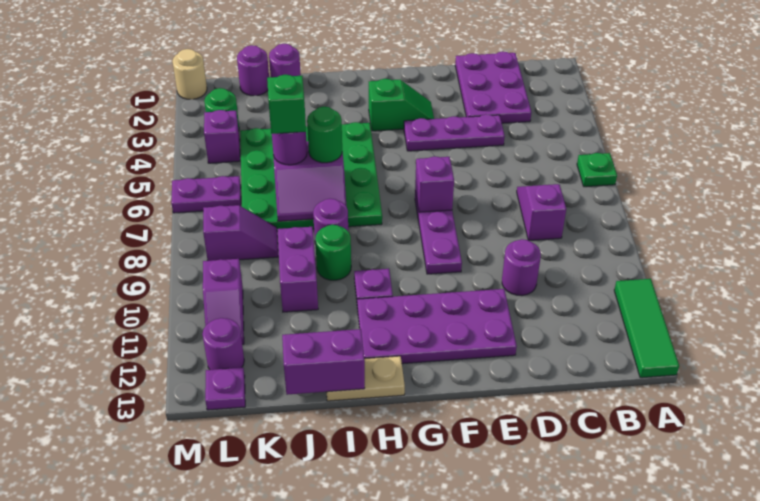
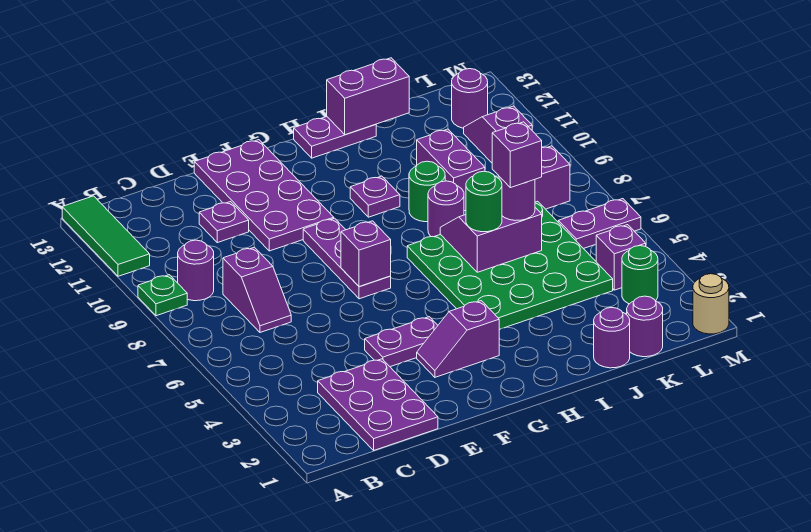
green plate A6 level 1 -> green plate A9 level 1
purple plate D4:F4 level 1 -> purple plate E4:F4 level 1
purple round brick D10 level 1 -> purple round brick B9 level 1
purple plate E11:H12 level 1 -> purple plate E10:F13 level 1
green slope F3:G3 level 1 top G -> purple slope F3:G3 level 1 top G
tan plate H13:I13 level 1 -> purple plate H13:I13 level 1
green brick J6 level 4 -> purple brick J6 level 4
purple plate L13 level 1 -> purple plate D11 level 1

